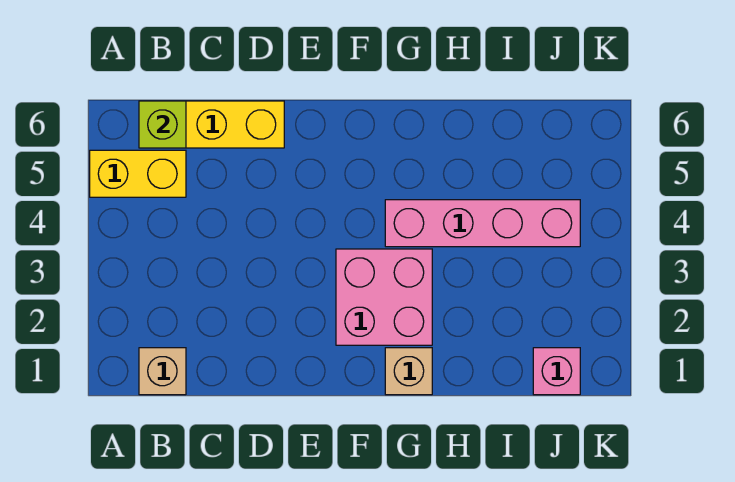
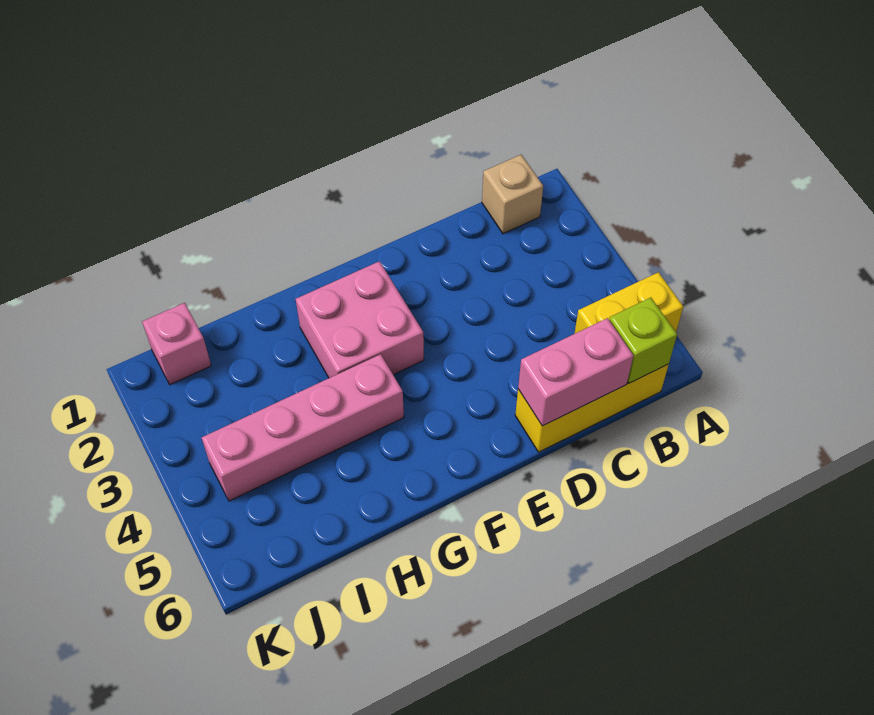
none -> pink brick C6:D6 level 2
tan brick G1 level 1 -> none

